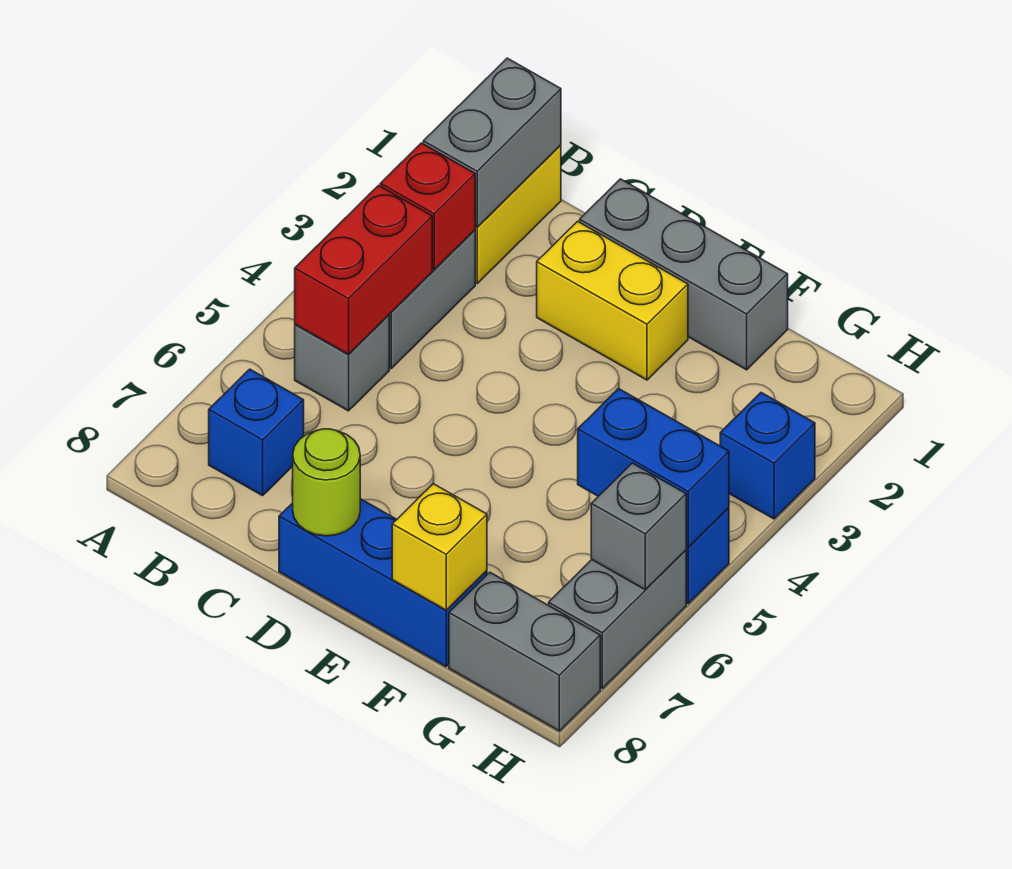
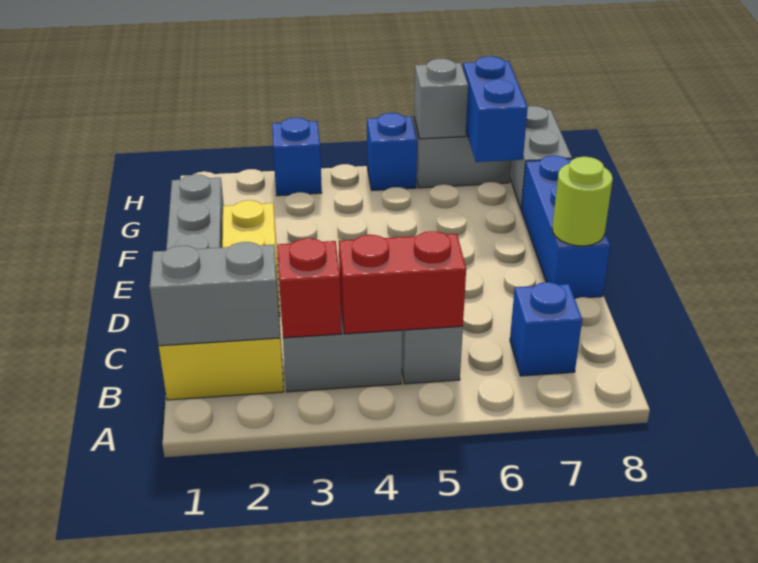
yellow brick F8 level 2 -> none
blue brick G5:H5 level 2 -> blue brick G7:H7 level 2

